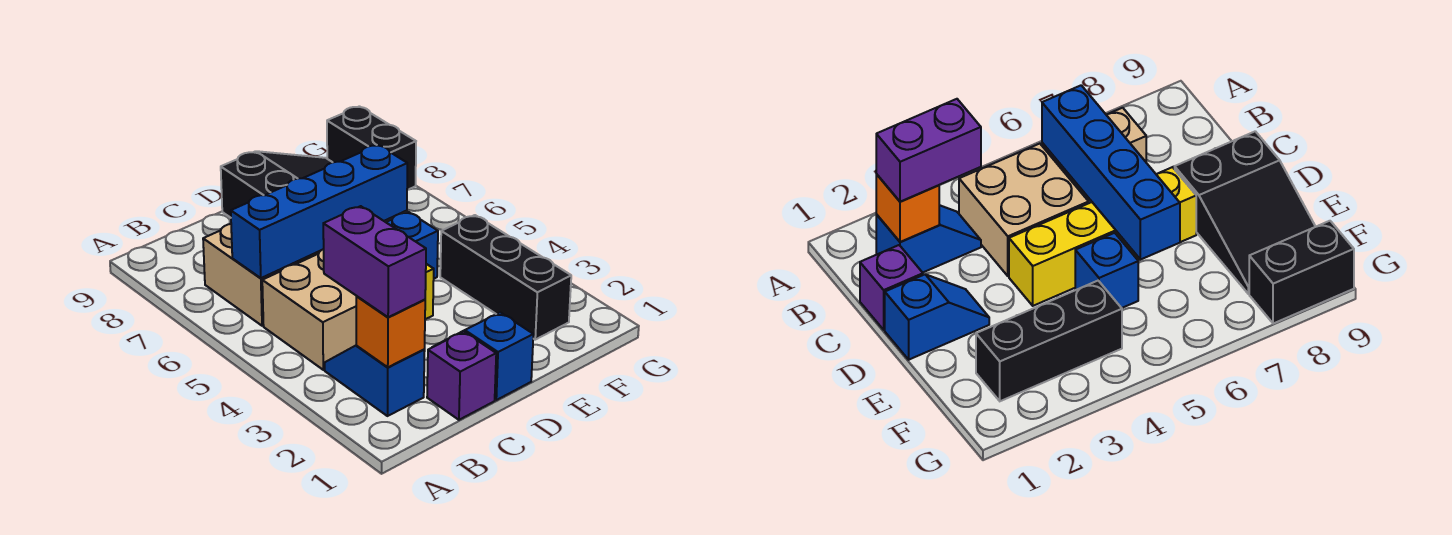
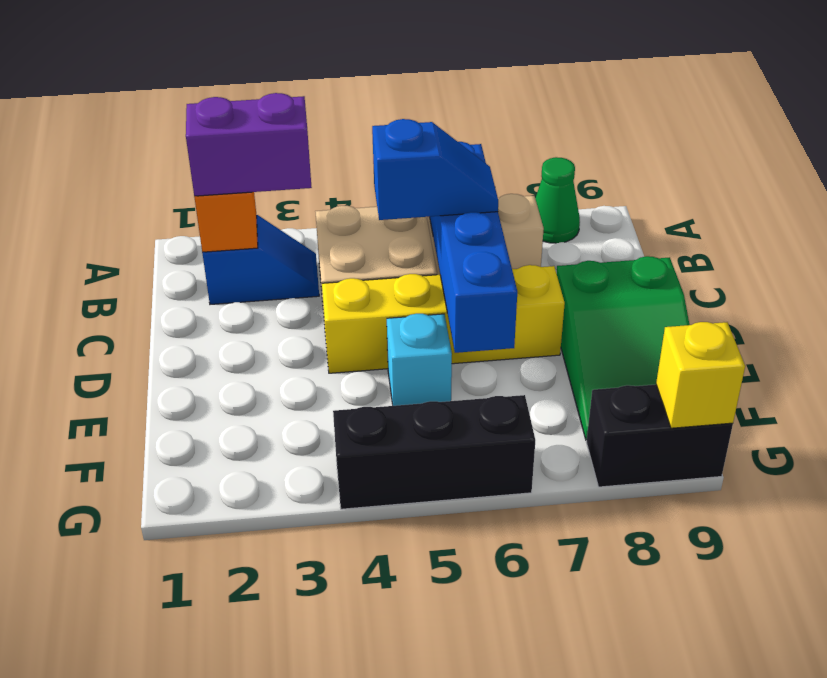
none -> green cone A8 level 1
purple brick C1 level 1 -> none
blue slope D1:D2 level 1 top 1 -> blue slope C5:C6 level 3 top 5
black slope D8:F9 level 1 top D -> green slope D8:F9 level 1 top D
blue brick E5 level 1 -> cyan brick E5 level 1
black brick F2:F4 level 1 -> black brick G4:G6 level 1
none -> yellow brick G9 level 2

